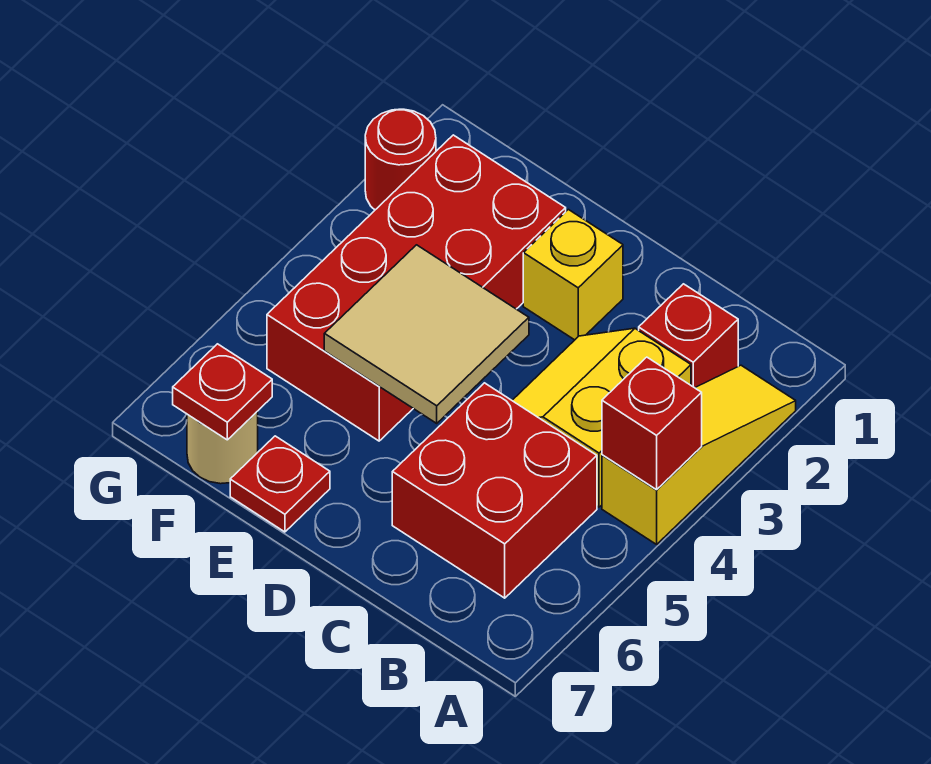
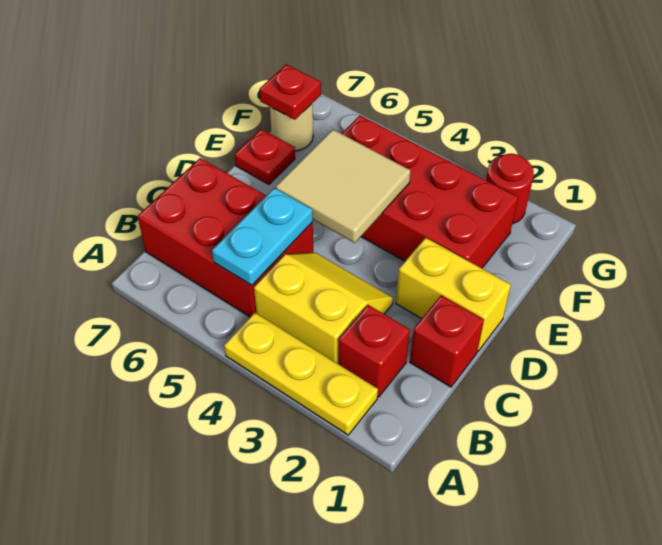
yellow slope A2:A4 level 1 top 4 -> yellow plate A2:A4 level 1
red brick A4 level 2 -> red brick C1 level 1
red brick B5:C6 level 1 -> red brick B5:C7 level 1
none -> cyan plate B5:C5 level 2
yellow brick D2 level 1 -> yellow brick D1:D2 level 1

